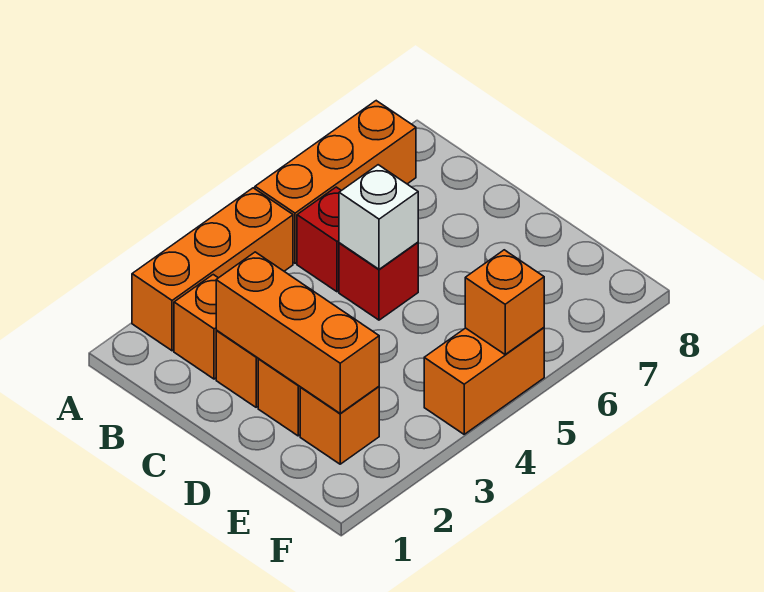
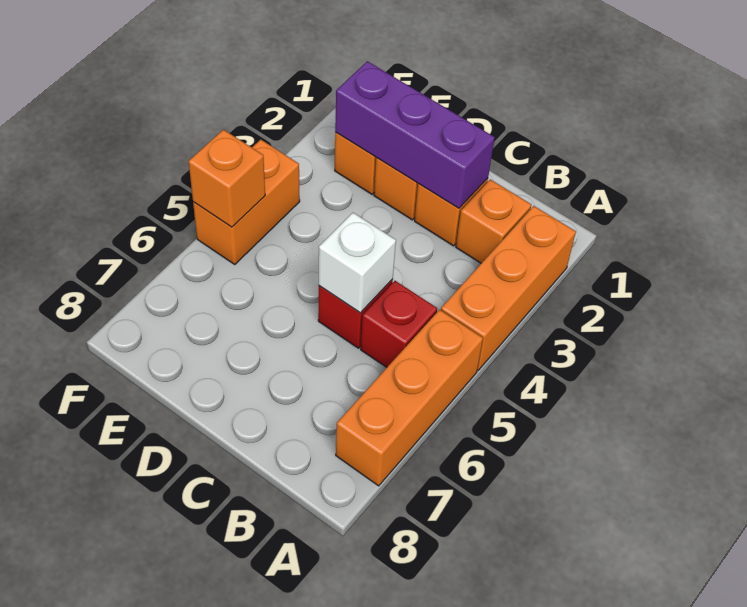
orange brick C2:E2 level 2 -> purple brick C2:E2 level 2

